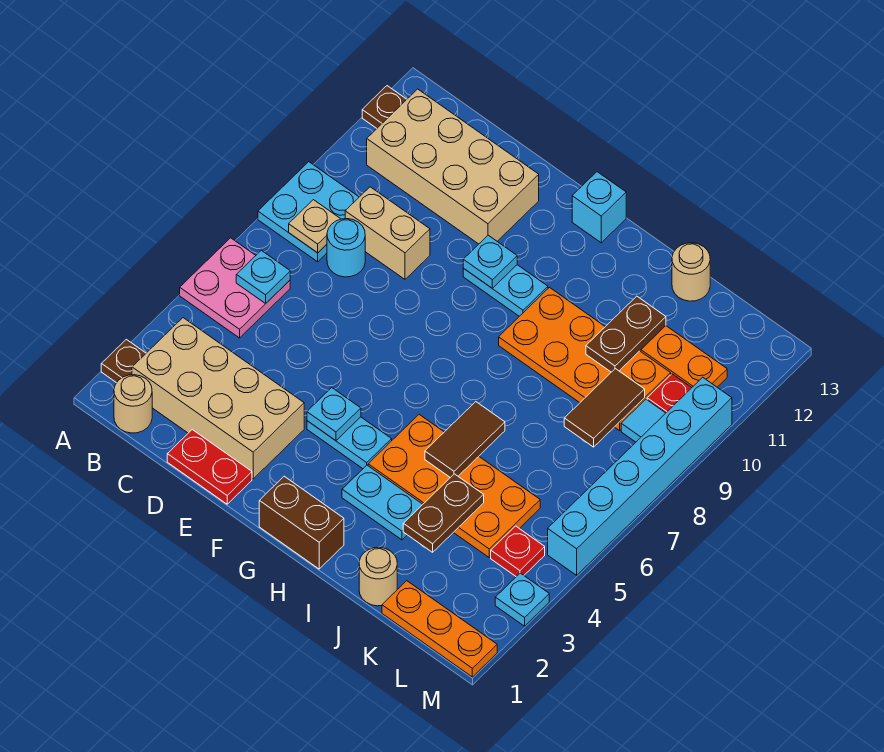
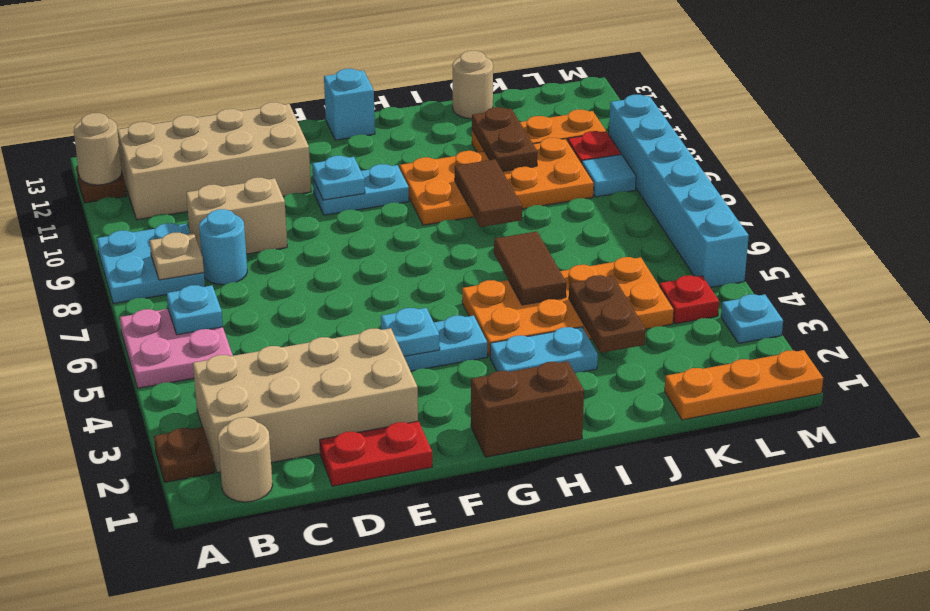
tan round brick J1 level 1 -> tan round brick A12 level 2
brown tile K8:K9 level 2 -> brown tile I8:I9 level 2

